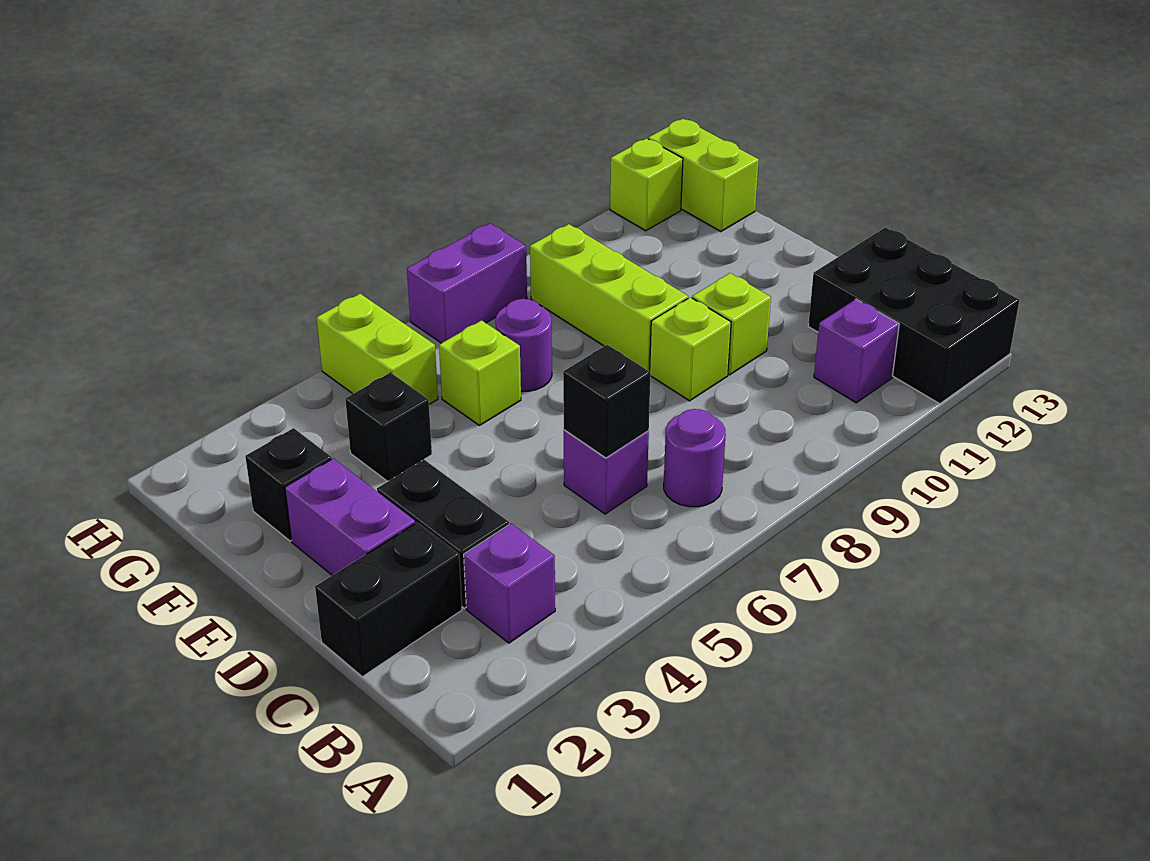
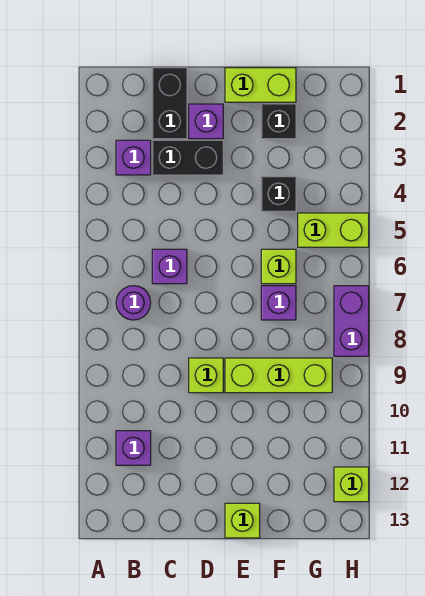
black brick A12:C13 level 1 -> none
black brick C6 level 2 -> none
purple brick D2:E2 level 1 -> purple brick D2 level 1
lime brick D10 level 1 -> lime brick E13 level 1
purple round brick F7 level 1 -> purple brick F7 level 1
lime brick G13:H13 level 1 -> lime brick E1:F1 level 1

